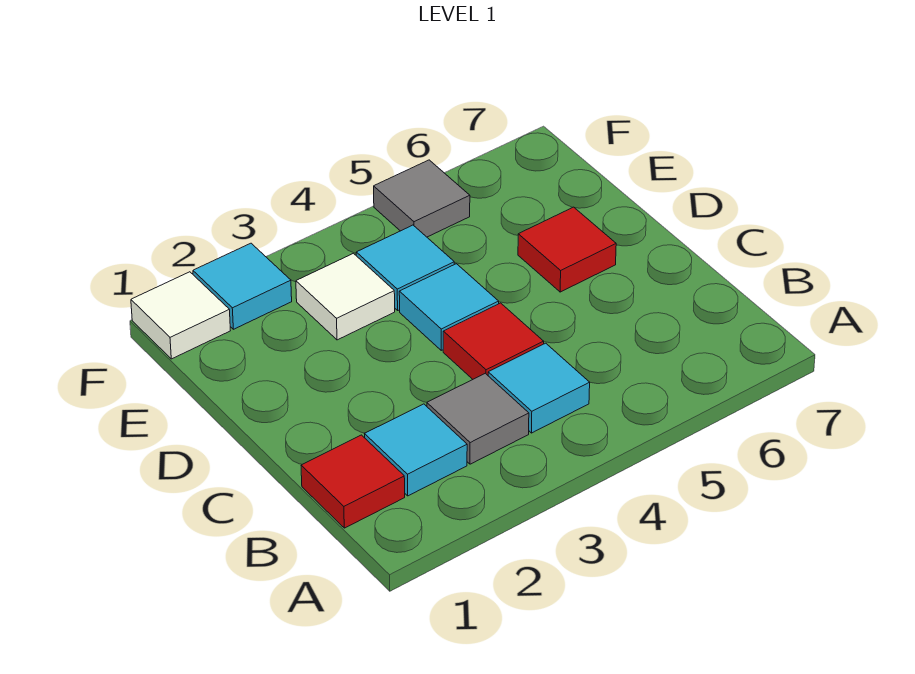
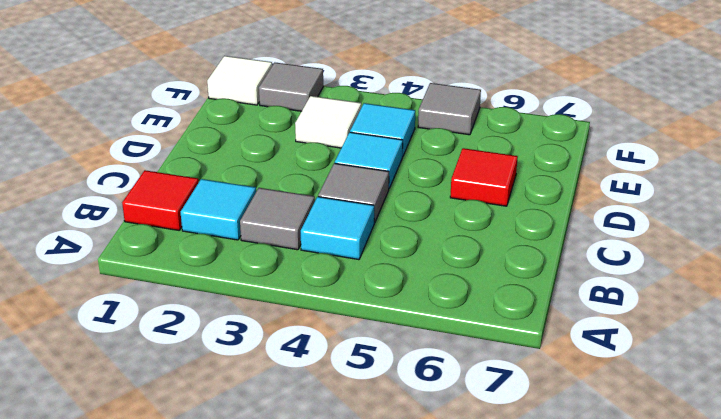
red tile C4 level 1 -> grey tile C4 level 1
cyan tile F2 level 1 -> grey tile F2 level 1

